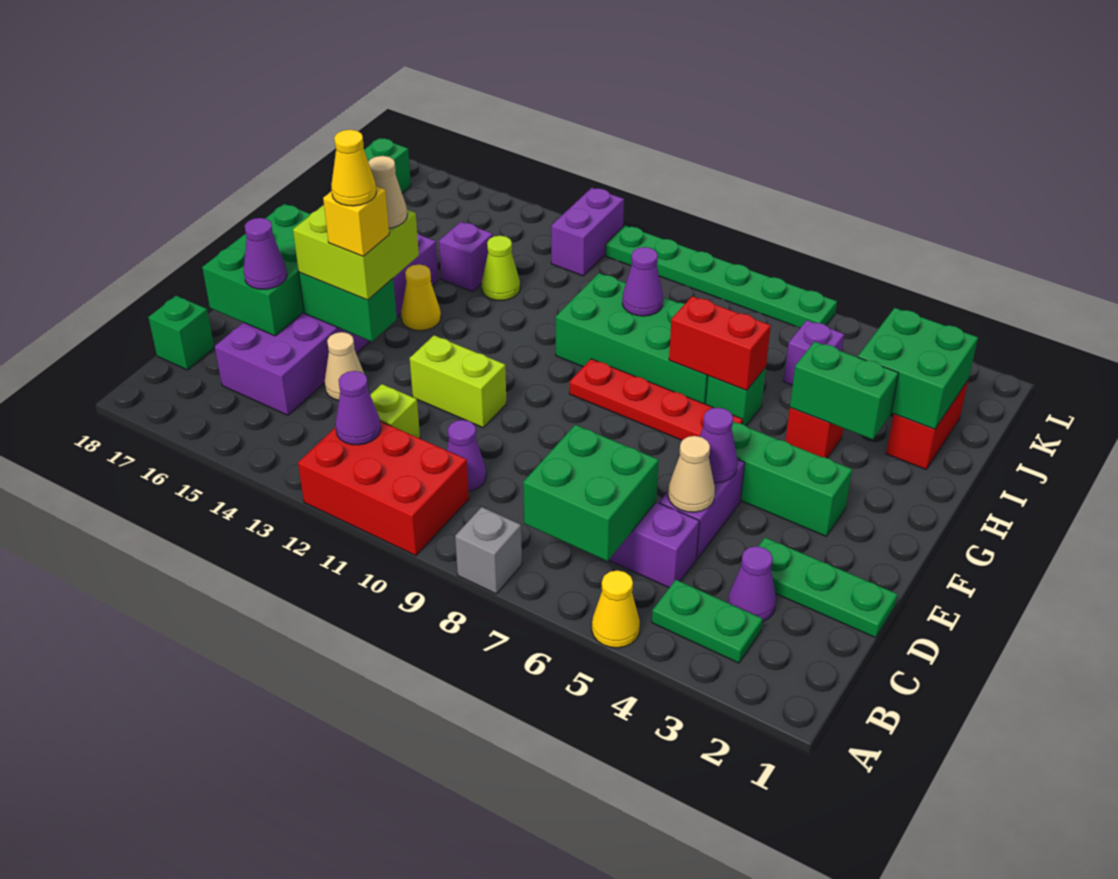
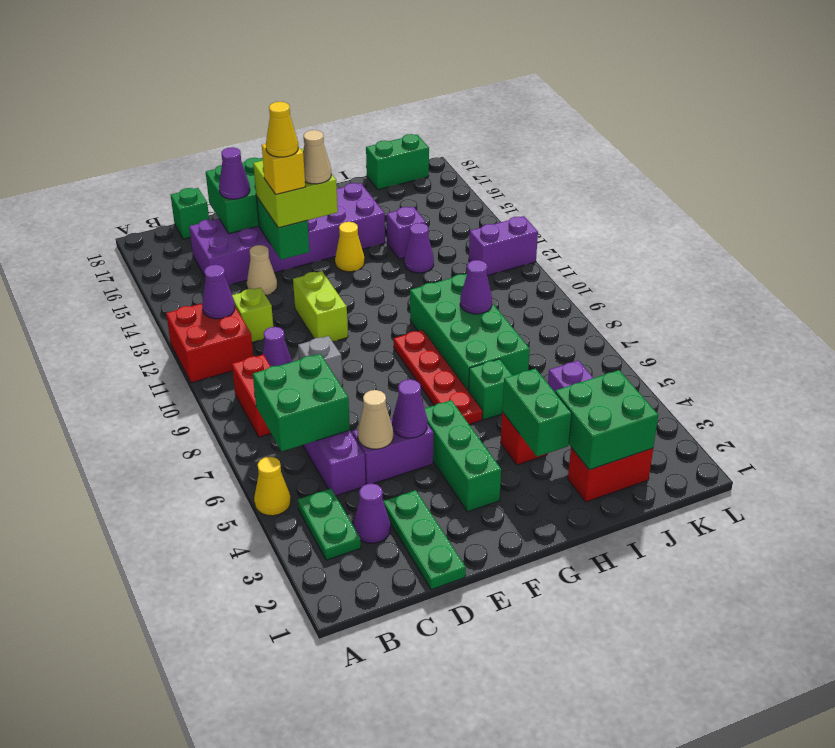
grey brick A8 level 1 -> grey brick D9 level 1
red brick A10:B12 level 1 -> red brick A11:B12 level 1
red brick H6:H7 level 2 -> red brick B8:B9 level 1
lime cone I13 level 1 -> purple cone I13 level 1
green plate L6:L11 level 1 -> none

